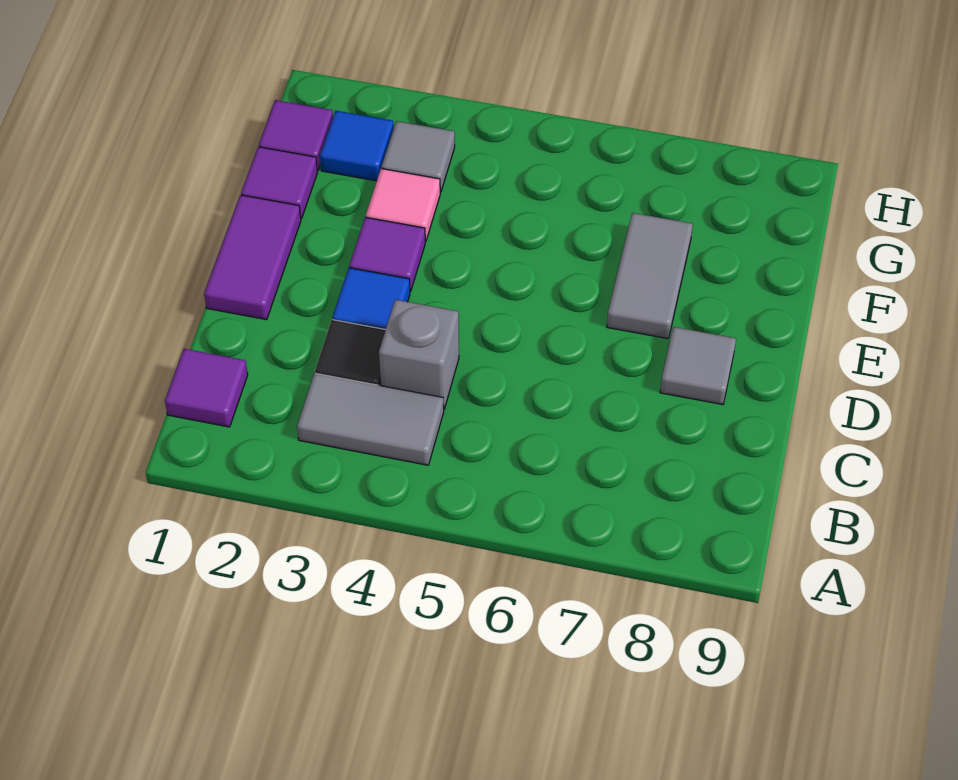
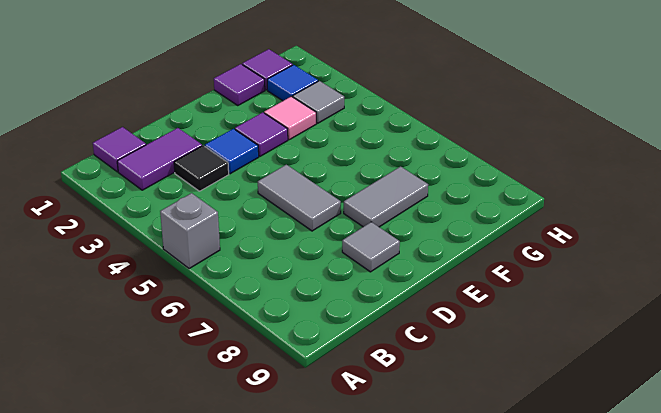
grey tile B3:B4 level 1 -> grey tile D5:D6 level 1
grey brick C4 level 1 -> grey brick A5 level 1
purple tile D1:E1 level 1 -> purple tile B2:C2 level 1

